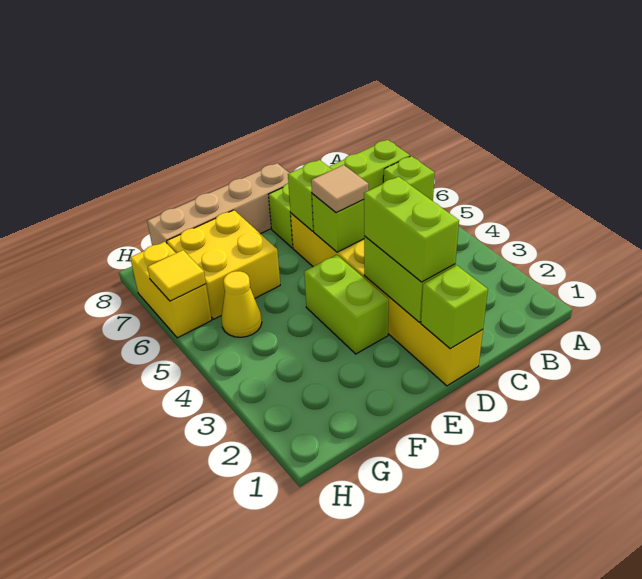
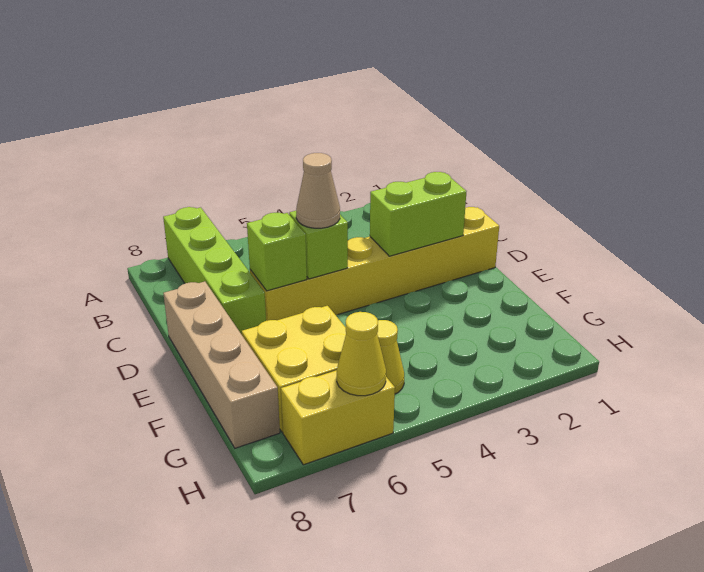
lime brick A6 level 1 -> none
lime brick D1 level 2 -> none
lime brick D2:D3 level 3 -> none
tan tile D5 level 3 -> tan cone D5 level 3
lime brick E3:E4 level 1 -> none
yellow tile H6 level 2 -> yellow cone H6 level 2

